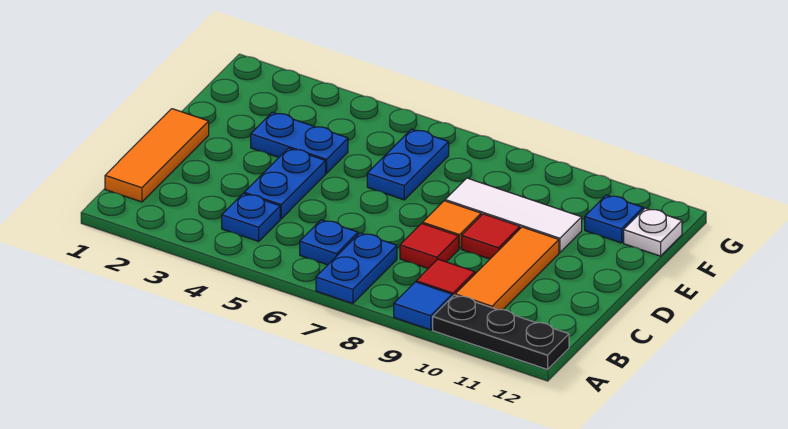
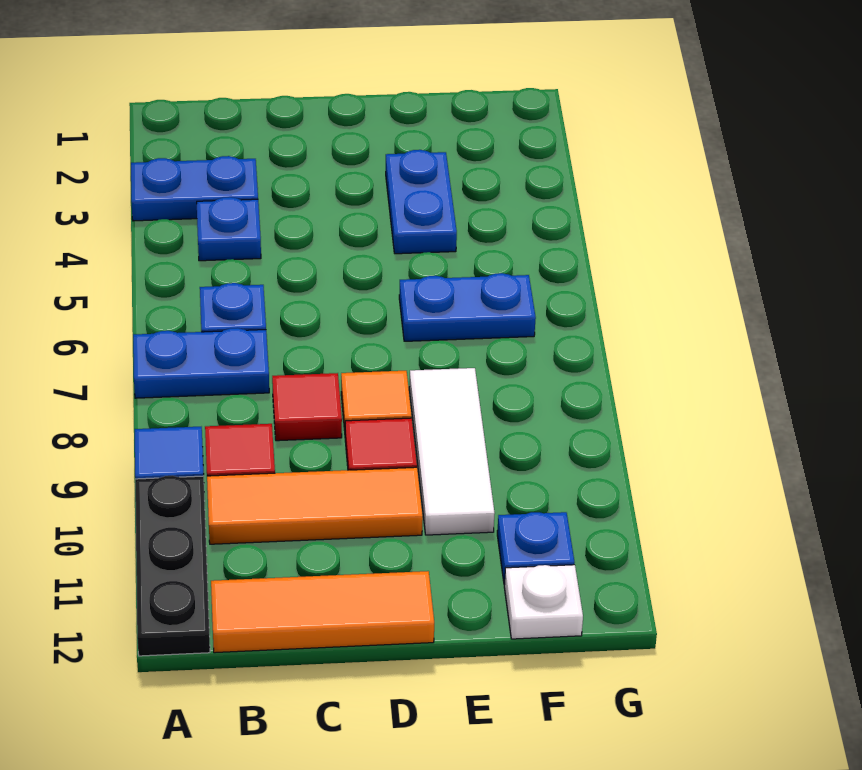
orange tile B1:D1 level 1 -> orange tile B12:D12 level 1
blue plate C4:D4 level 1 -> blue plate A3:B3 level 1

